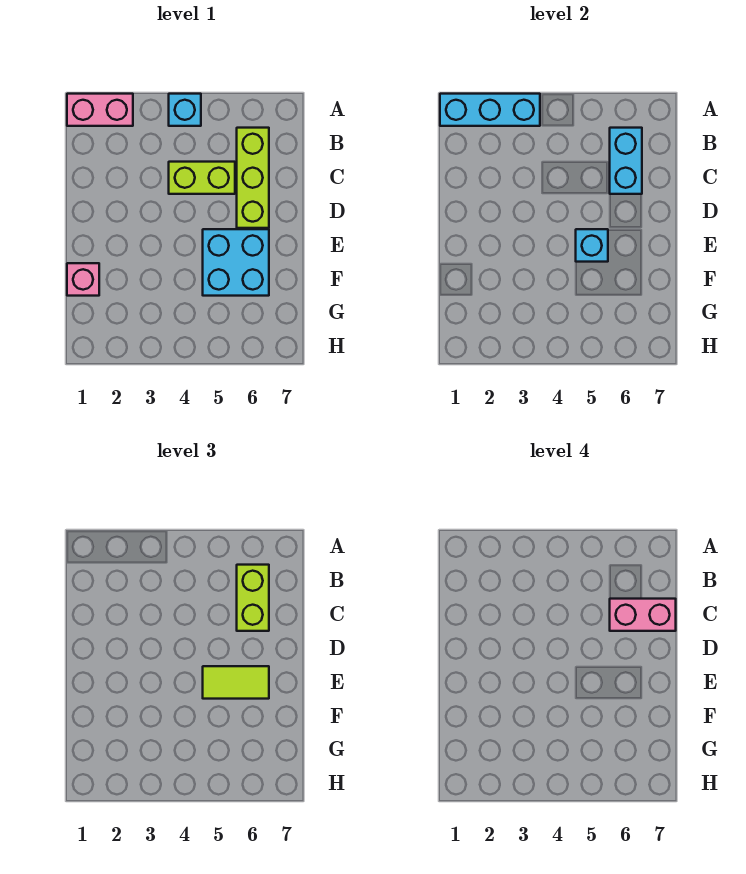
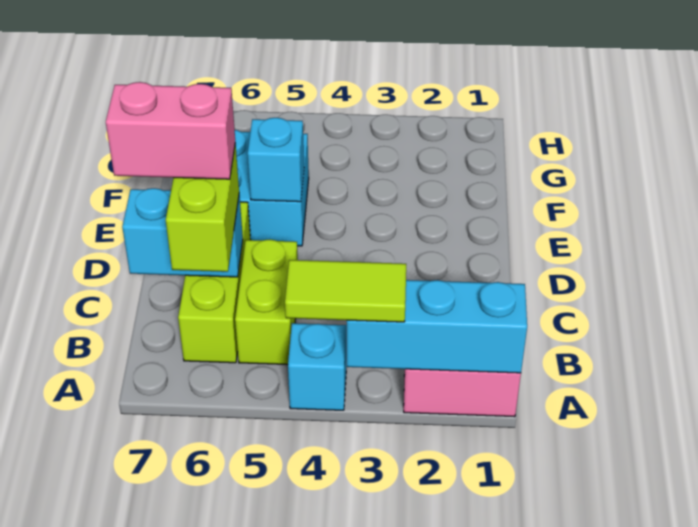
cyan brick B6:C6 level 2 -> cyan brick C6:C7 level 2
lime brick C4:C5 level 1 -> lime brick B5:C5 level 1
lime tile E5:E6 level 3 -> lime tile A3:A4 level 3
pink brick F1 level 1 -> none

